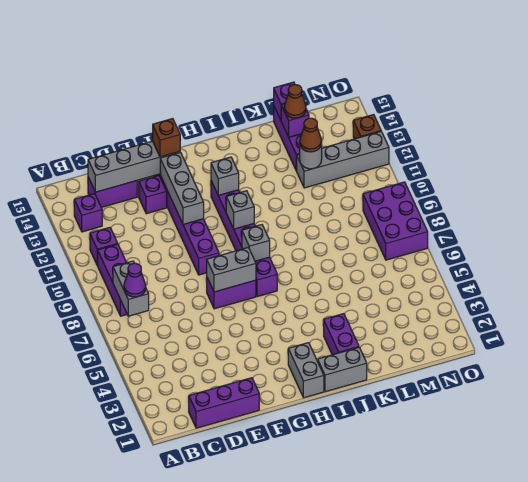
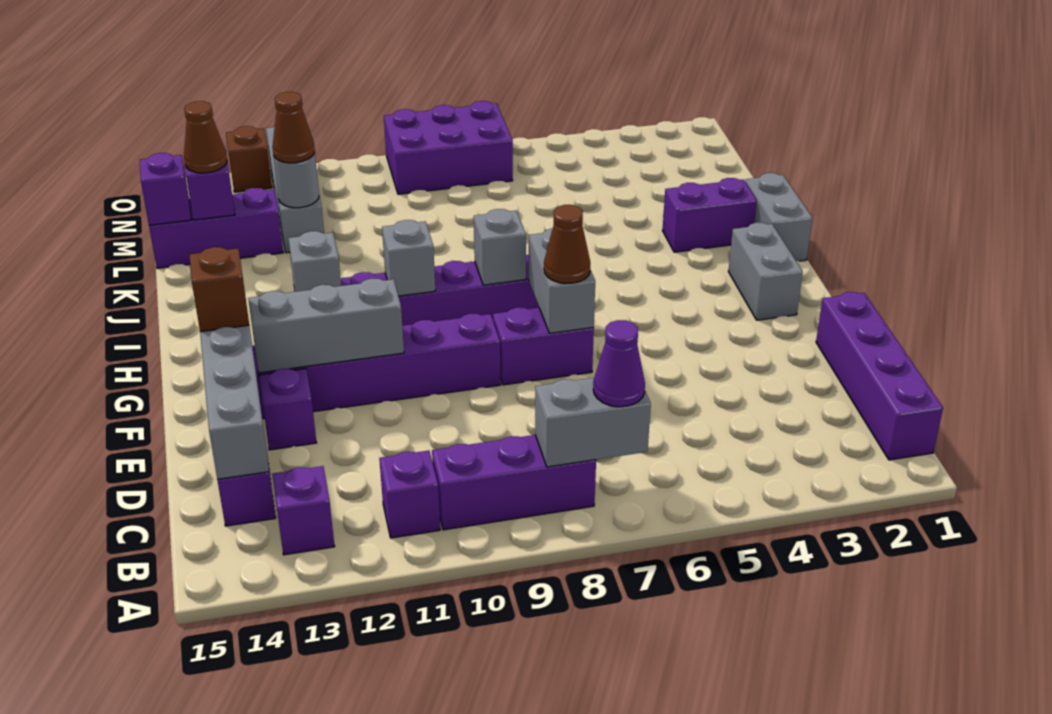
purple brick C1:E1 level 1 -> purple brick B1:E1 level 1
purple brick F7:G7 level 1 -> purple brick F7:F8 level 1
none -> brown cone F7 level 3
grey brick H1:H2 level 1 -> grey brick G2:H2 level 1

